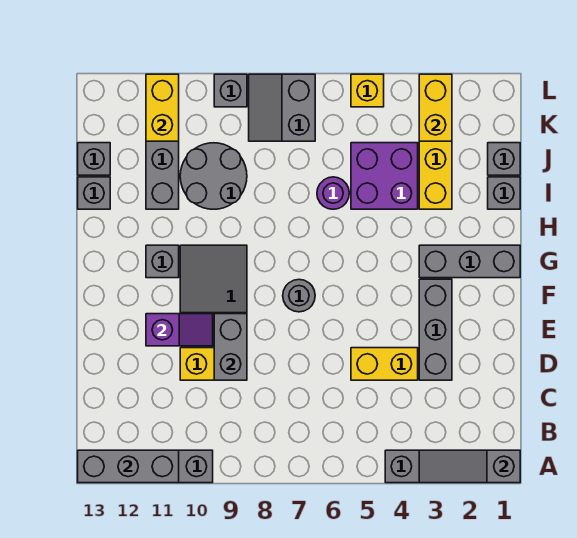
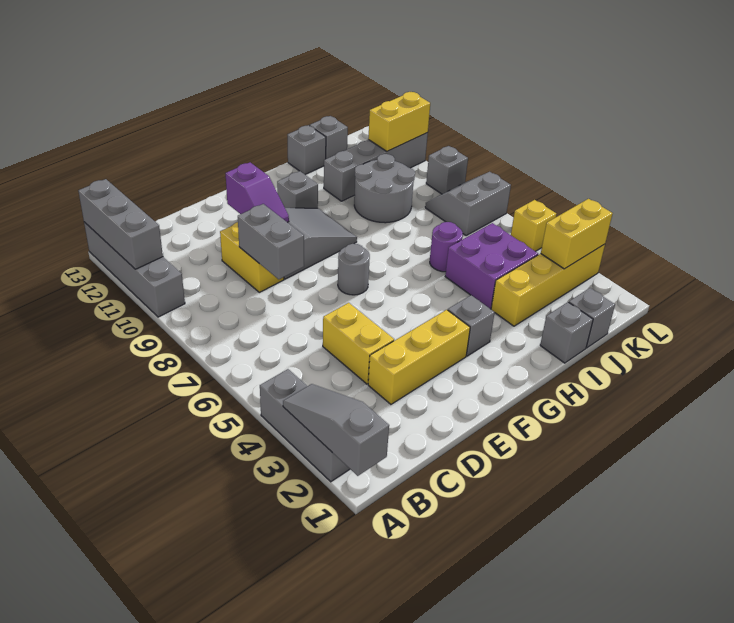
grey brick D3:F3 level 1 -> yellow brick D3:F3 level 1
grey brick D9:E9 level 2 -> grey brick D8:D9 level 2
grey brick G1:G3 level 1 -> grey brick G3 level 1

